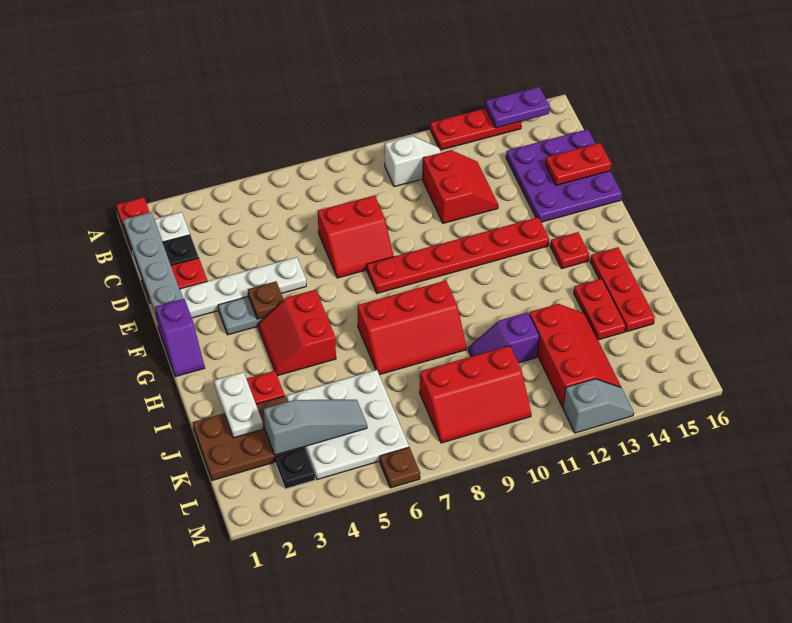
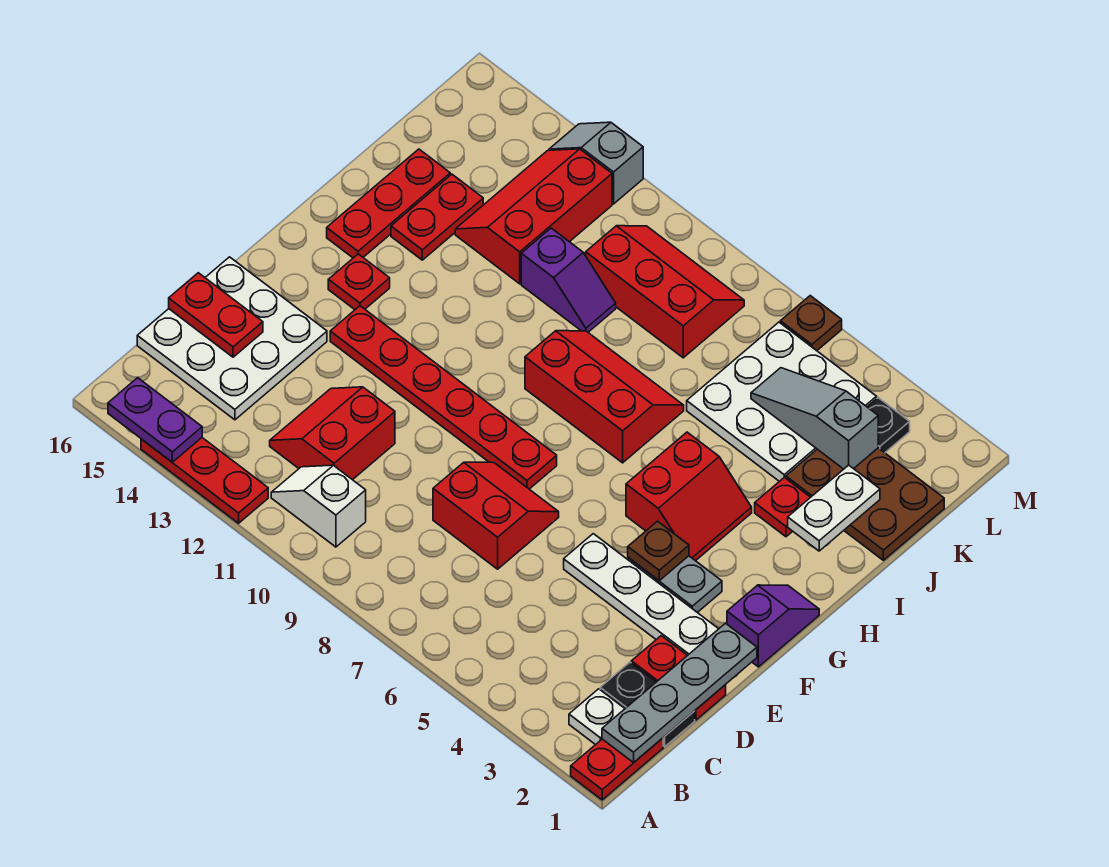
purple plate C14:E16 level 1 -> white plate C14:E16 level 1

